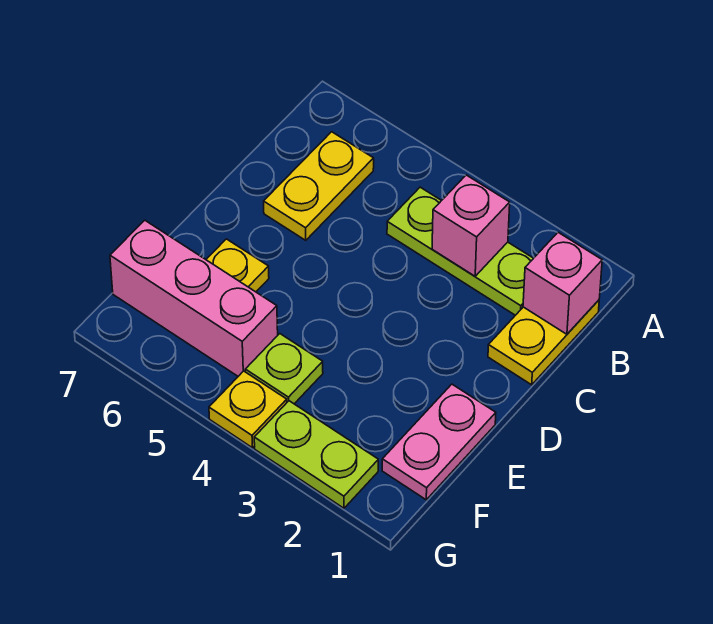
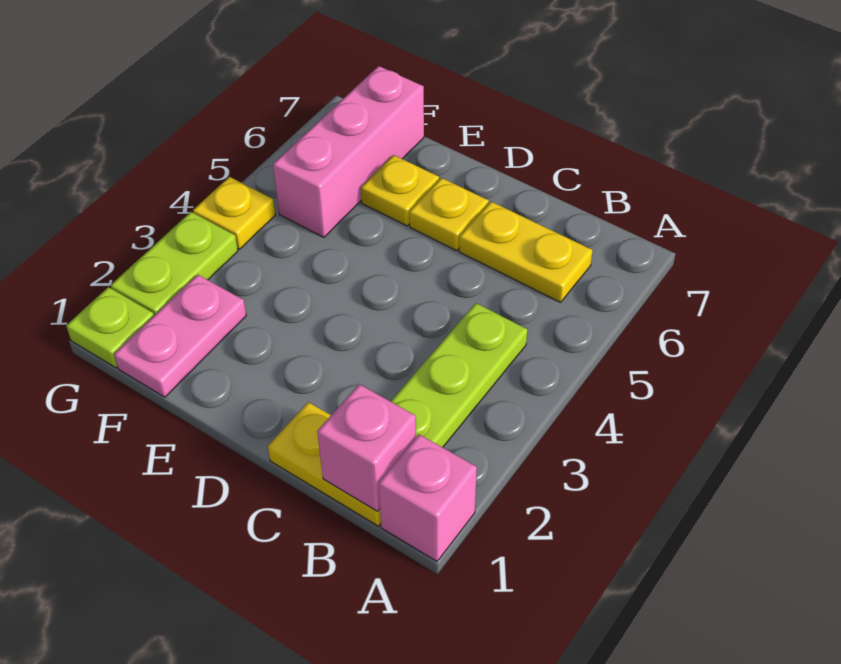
pink brick B3 level 2 -> pink brick A1 level 1
none -> yellow plate D6 level 1
pink plate E1:F1 level 1 -> pink plate F1:F2 level 1
lime plate F4 level 1 -> lime plate G1 level 1

